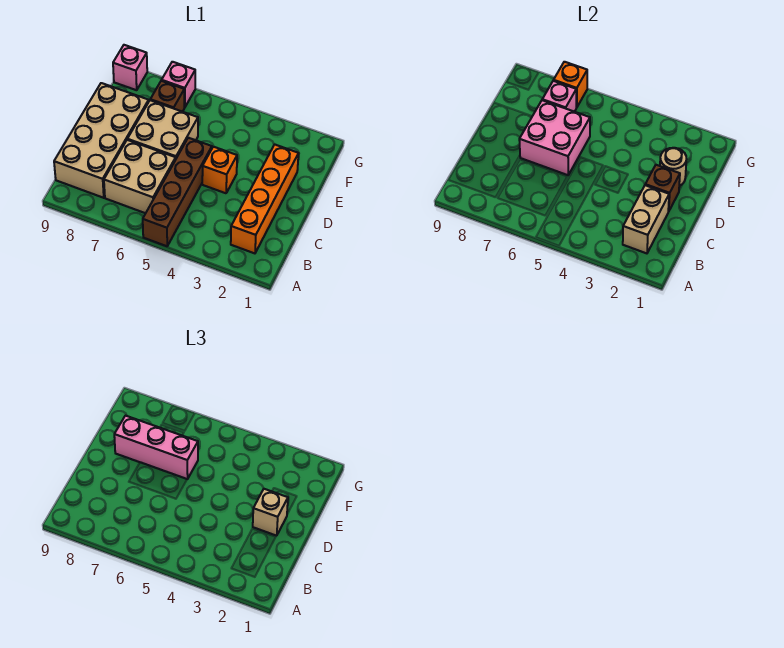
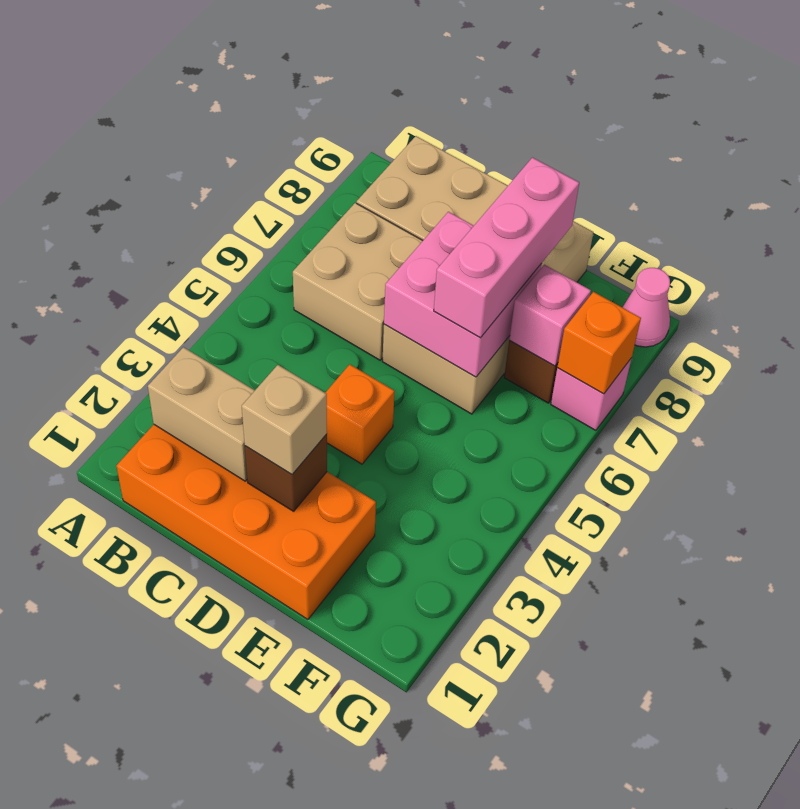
brown brick A5:D5 level 1 -> none
orange brick B2:E2 level 1 -> orange brick B1:E2 level 1
tan round brick E2 level 2 -> none
pink brick G9 level 1 -> pink cone G9 level 1

